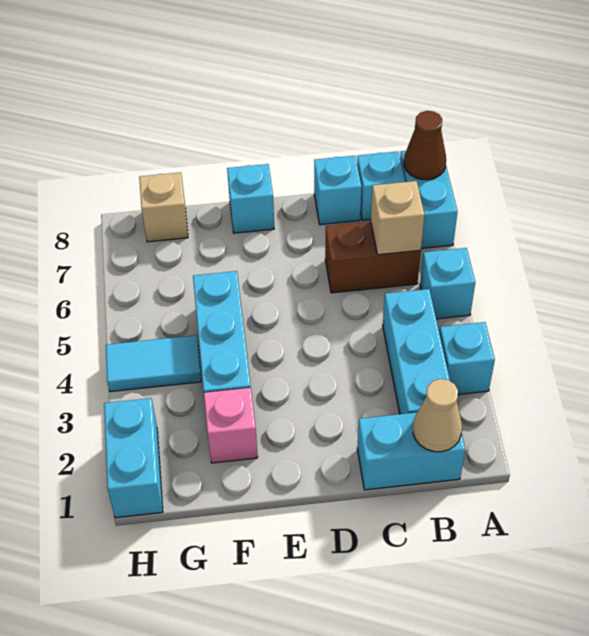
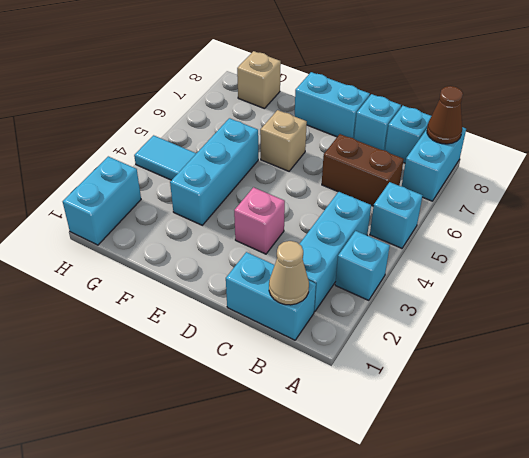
tan brick B6 level 2 -> tan brick E6 level 1
cyan brick E8 level 1 -> cyan brick D8:E8 level 1
pink brick F2 level 1 -> pink brick D3 level 1

